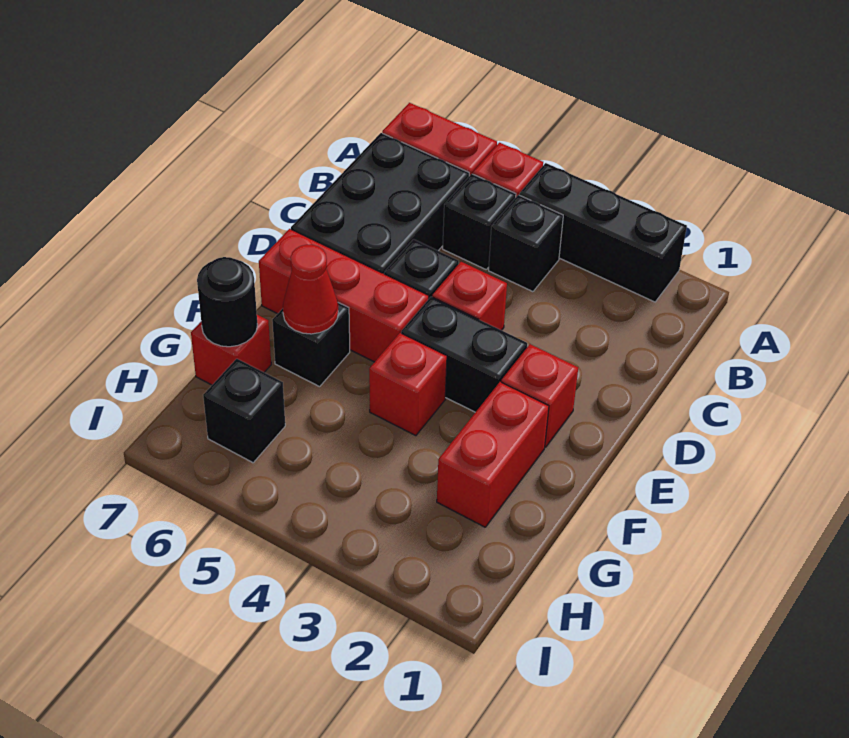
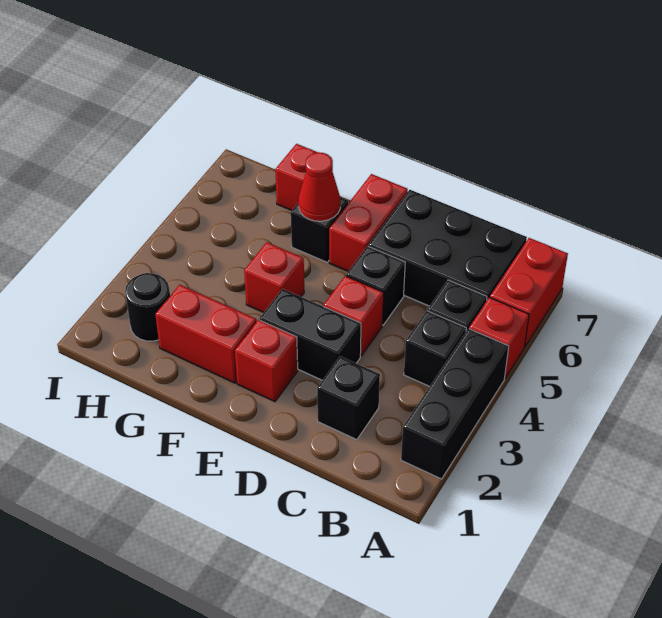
black brick E3:E4 level 1 -> black brick D3:E3 level 1
red brick E5:E7 level 1 -> red brick E6:E7 level 1
black round brick G7 level 2 -> black round brick H2 level 1
black brick H6 level 1 -> black brick C2 level 1

